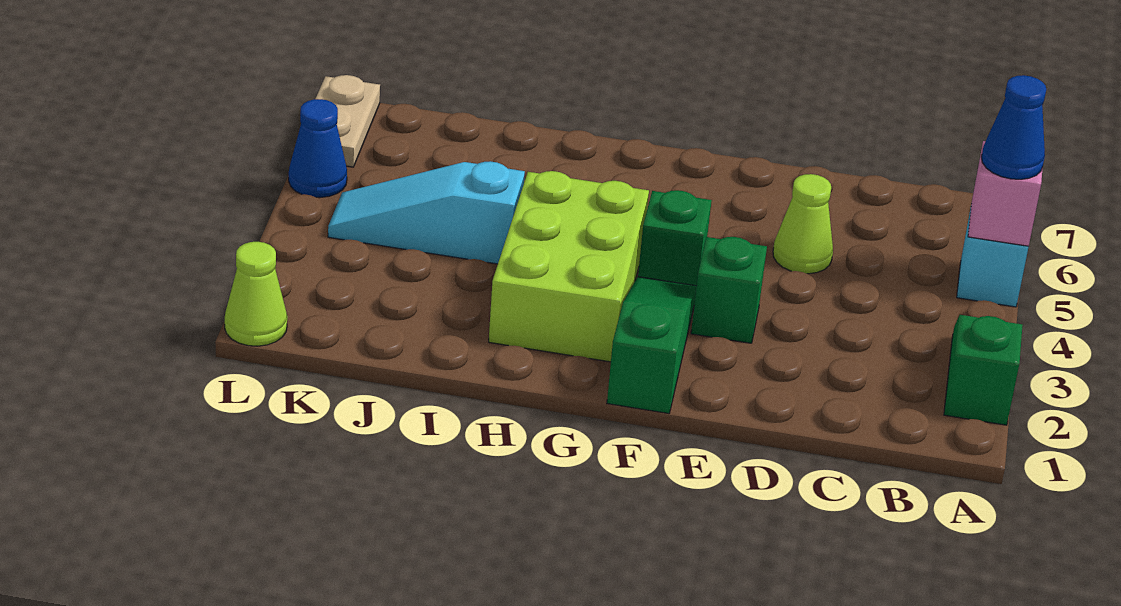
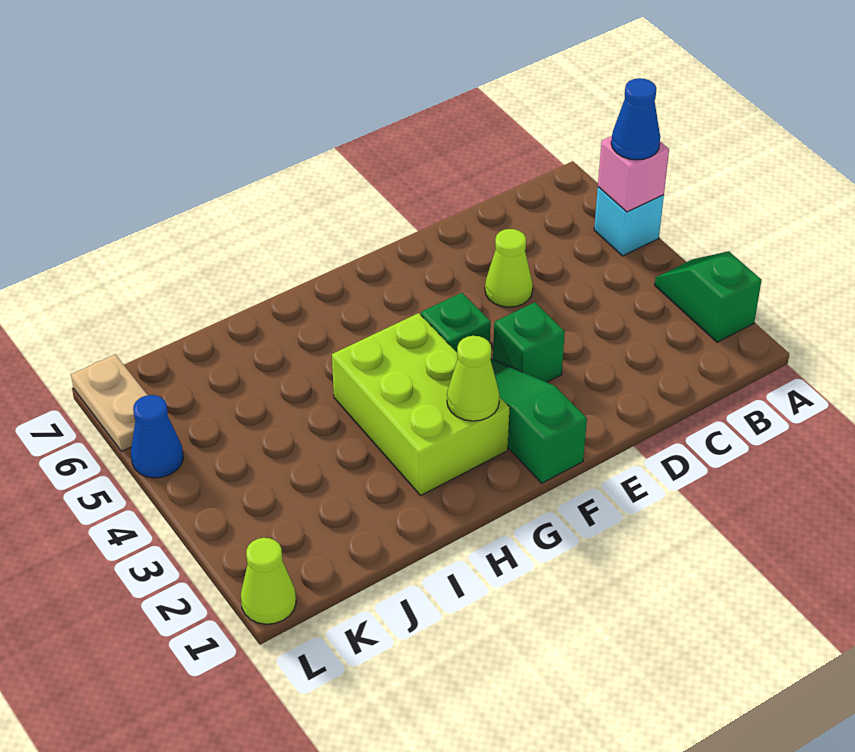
none -> lime cone G2 level 2
cyan slope I4:K4 level 1 top I -> none

